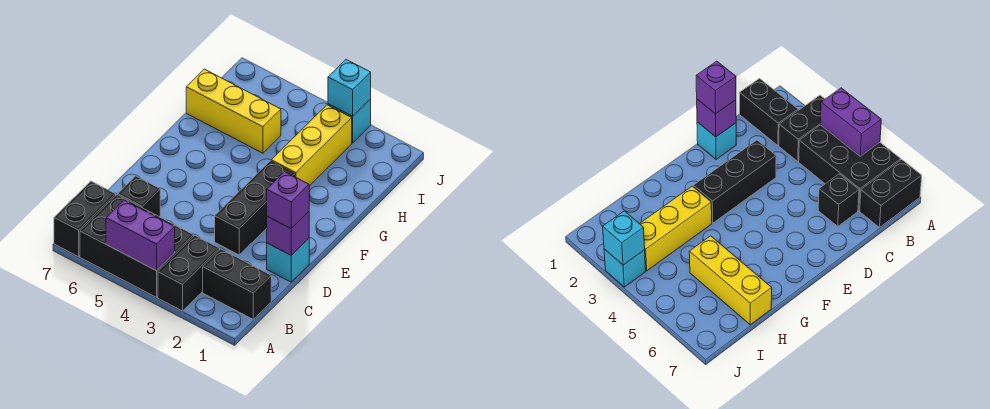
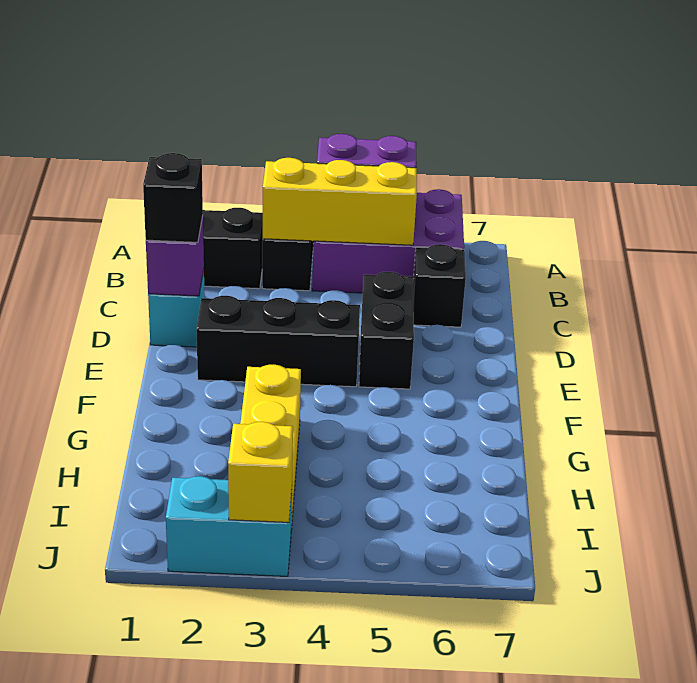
black brick A4:B6 level 1 -> purple brick A4:B6 level 1
black brick A7:B7 level 1 -> black brick D5:E5 level 1
purple brick D1 level 3 -> black brick D1 level 3
black brick D3:F3 level 1 -> black brick E2:E4 level 1
yellow brick H5:H7 level 1 -> yellow brick B3:B5 level 2
cyan brick J3 level 1 -> cyan brick J2:J3 level 1
cyan brick J3 level 2 -> yellow brick J3 level 2

